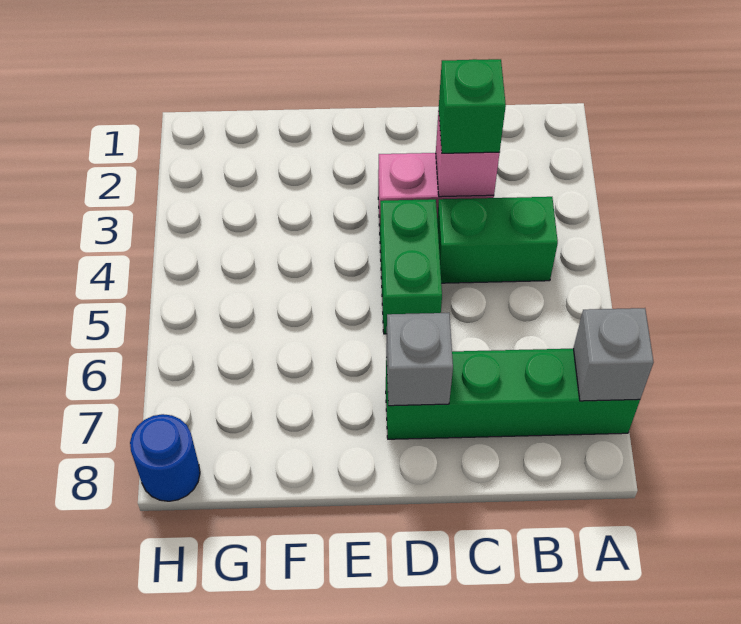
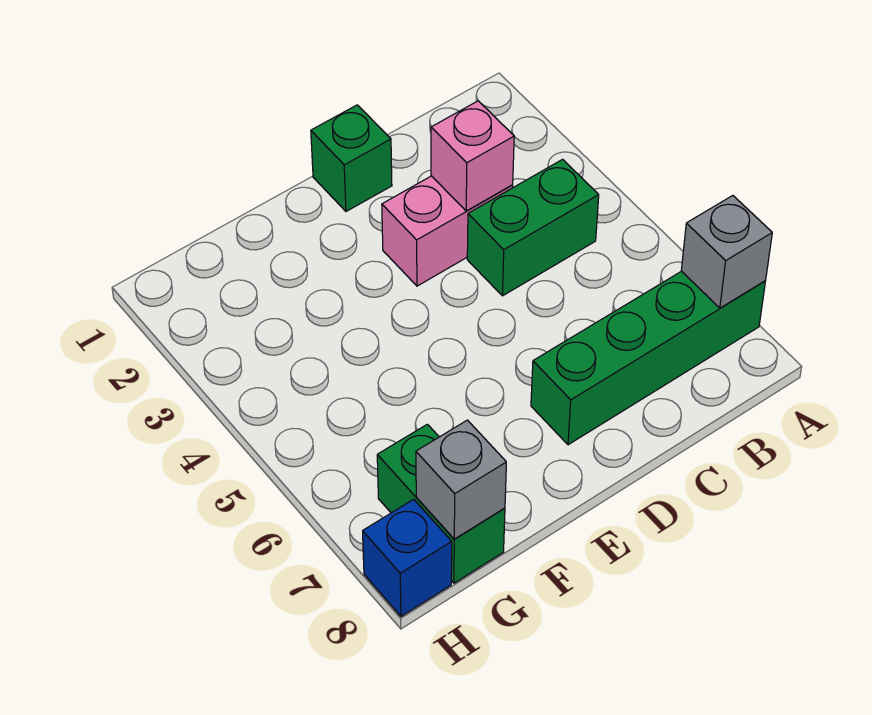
green brick C3 level 3 -> green brick D1 level 1
green brick D4:D5 level 1 -> green brick G7:G8 level 1
grey brick D7 level 2 -> grey brick G8 level 2
blue round brick H8 level 1 -> blue brick H8 level 1

